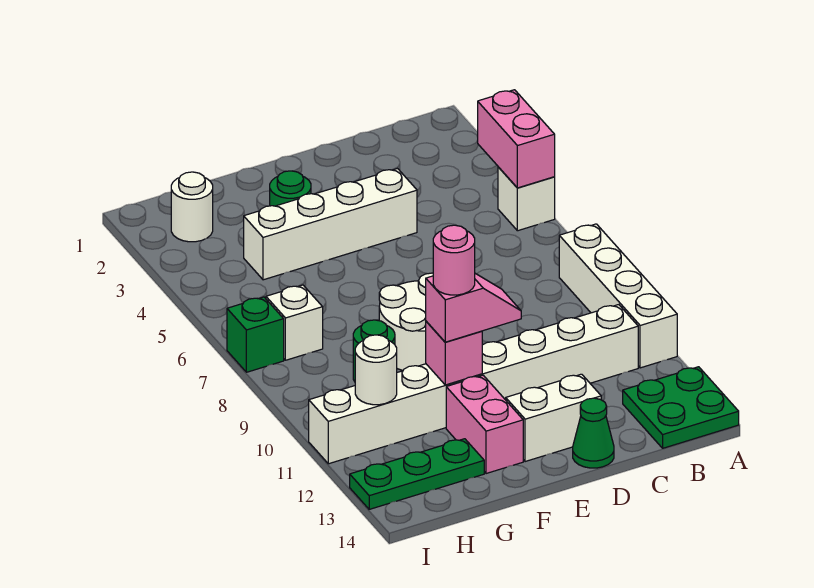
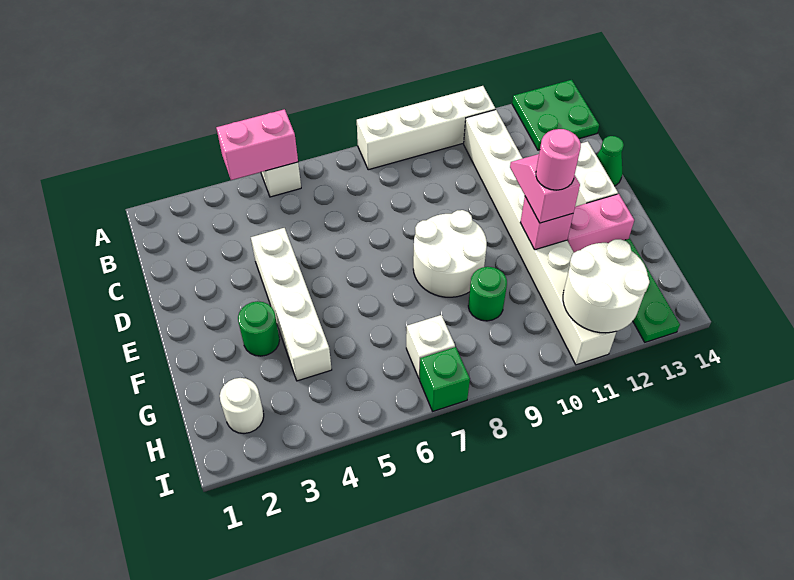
white round brick H11 level 2 -> white round brick H11:I12 level 2

